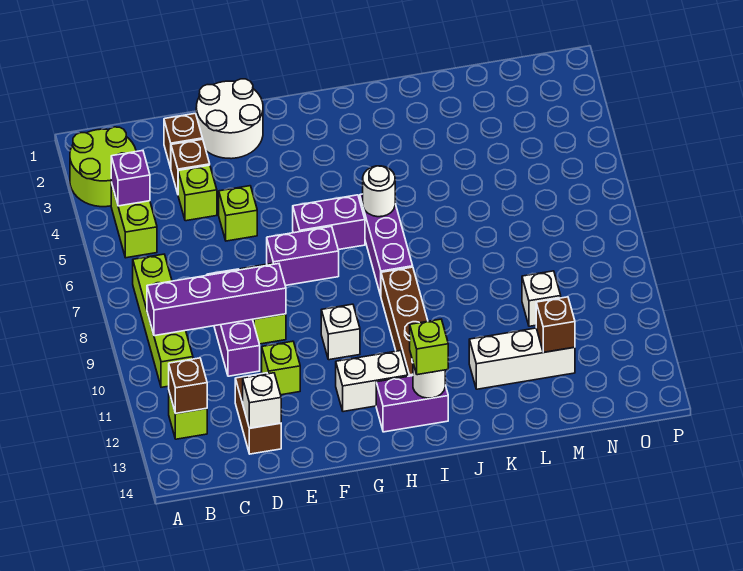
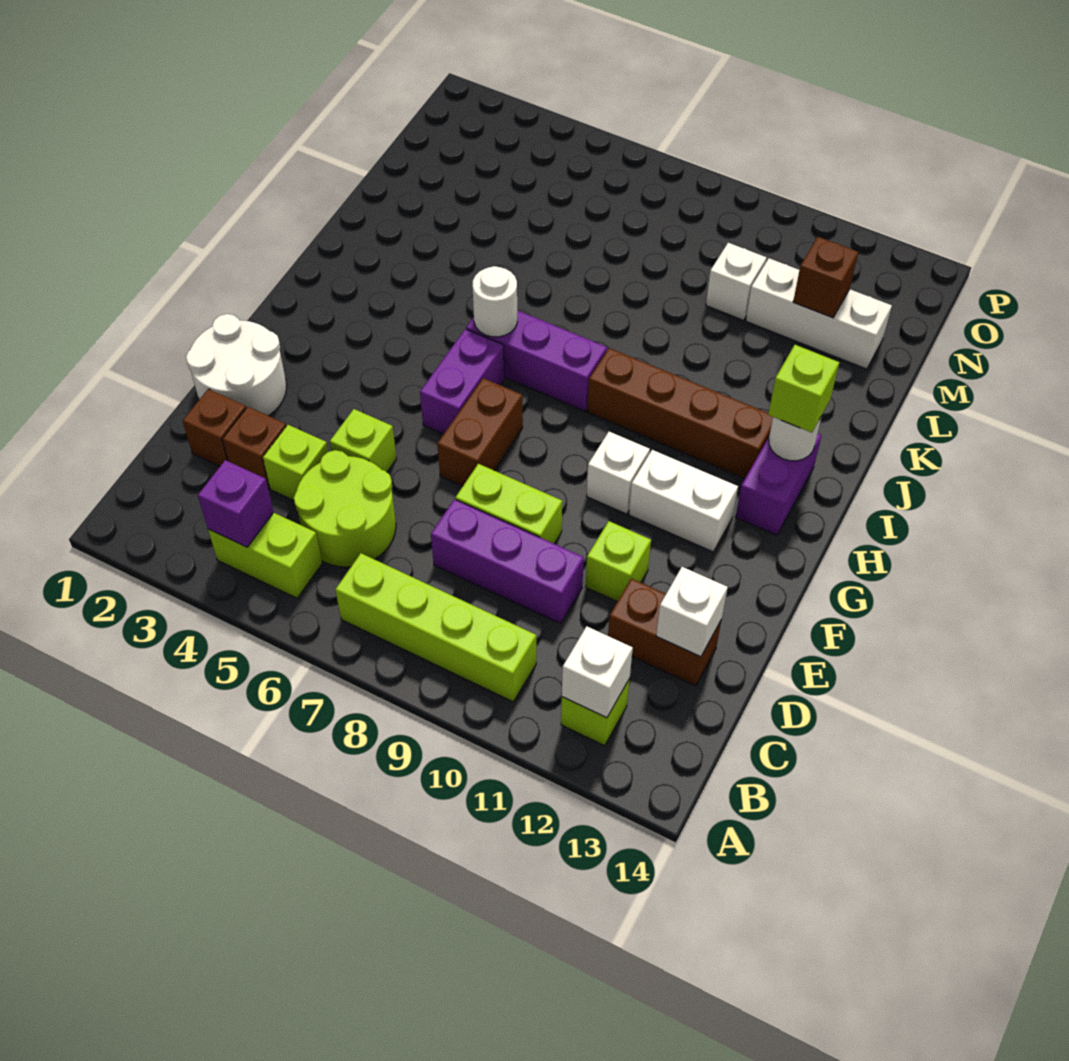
lime round brick A2:B3 level 1 -> lime round brick C5:D6 level 1
purple brick B9:E9 level 2 -> none
brown brick B12 level 2 -> white brick B12 level 2
purple brick F7:G7 level 1 -> brown brick F7:G7 level 1
white brick G12:H12 level 1 -> white brick G11:G12 level 1
white brick K12:M12 level 1 -> white brick M11:M13 level 1

